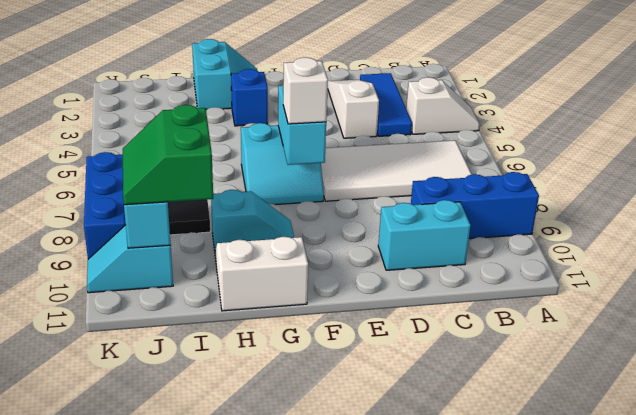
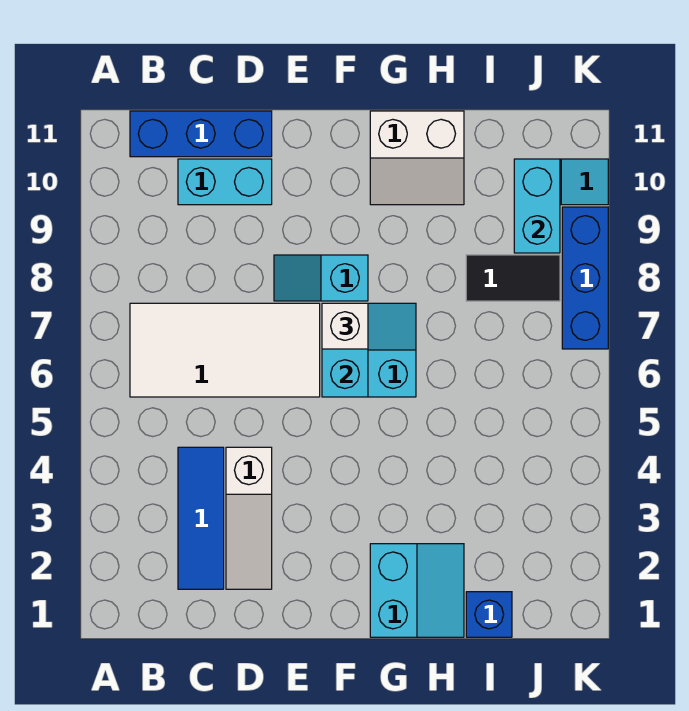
white slope A4:B4 level 1 top B -> none
blue brick A9:C9 level 1 -> blue brick B11:D11 level 1
cyan slope G1:H2 level 1 top H -> cyan slope G1:H2 level 1 top G
blue brick G3 level 1 -> blue brick I1 level 1
cyan slope G9:H9 level 1 top H -> cyan slope E8:F8 level 1 top F
green slope I9:J10 level 3 top I -> none

